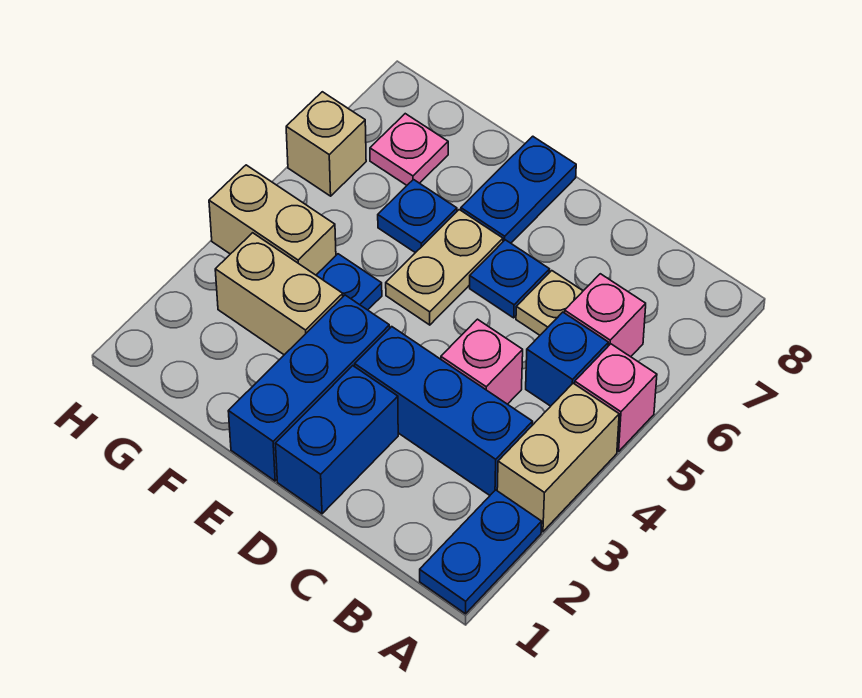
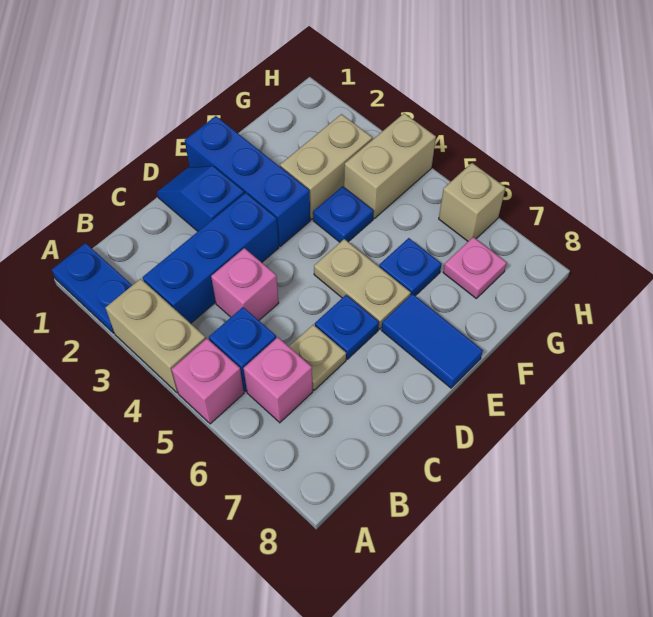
blue brick D1:D2 level 1 -> blue slope D1:D2 level 1 top 2
blue plate E7:E8 level 1 -> blue tile E7:E8 level 1

